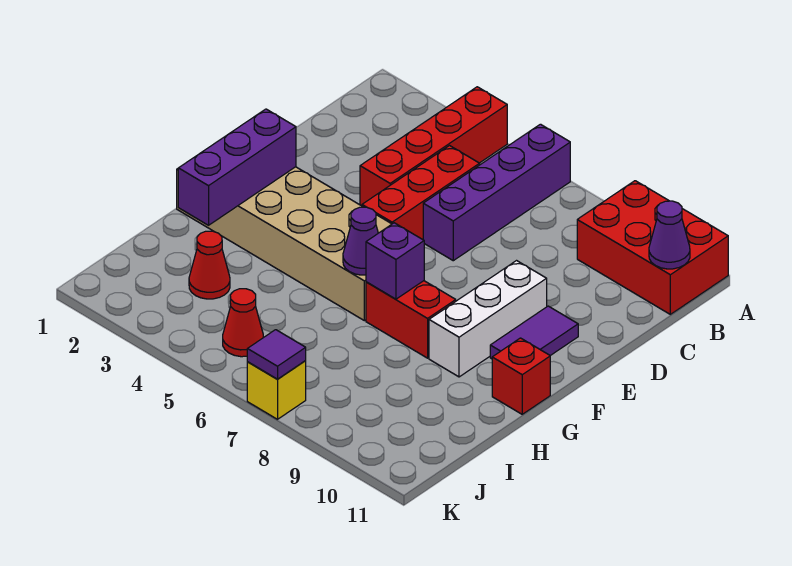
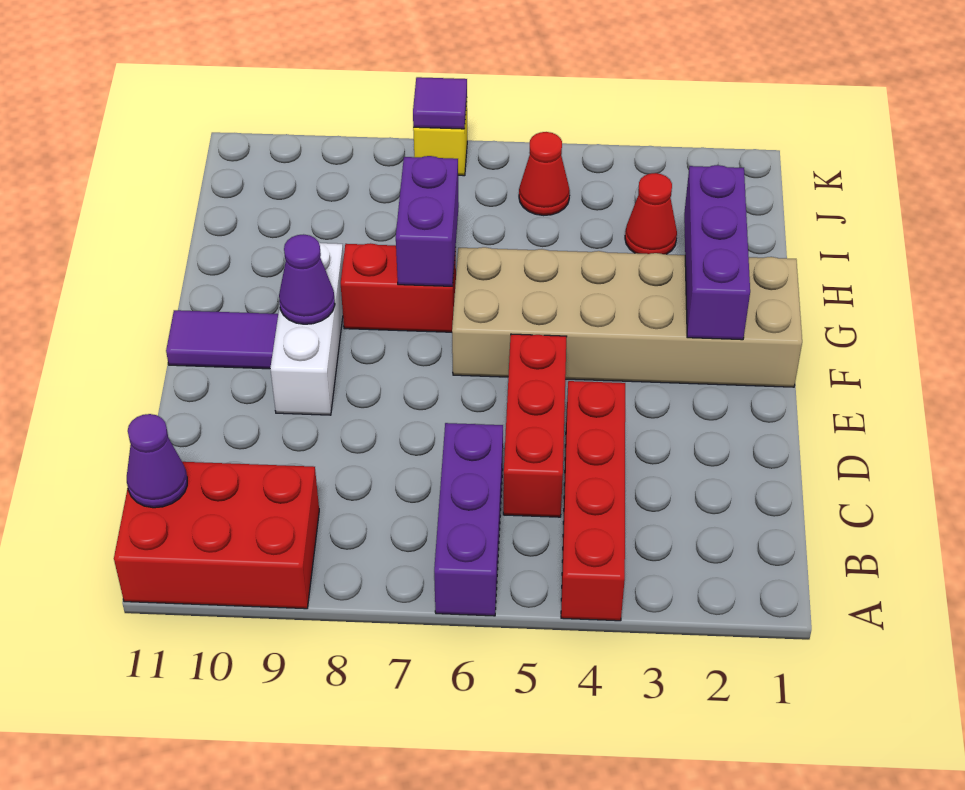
purple brick A6:D6 level 1 -> purple brick A6:C6 level 1
purple tile E10:F10 level 1 -> purple tile F10:F11 level 1
purple cone G6 level 2 -> purple cone F9 level 2
purple brick G7 level 2 -> purple brick G7:H7 level 2
red brick G11 level 1 -> none

